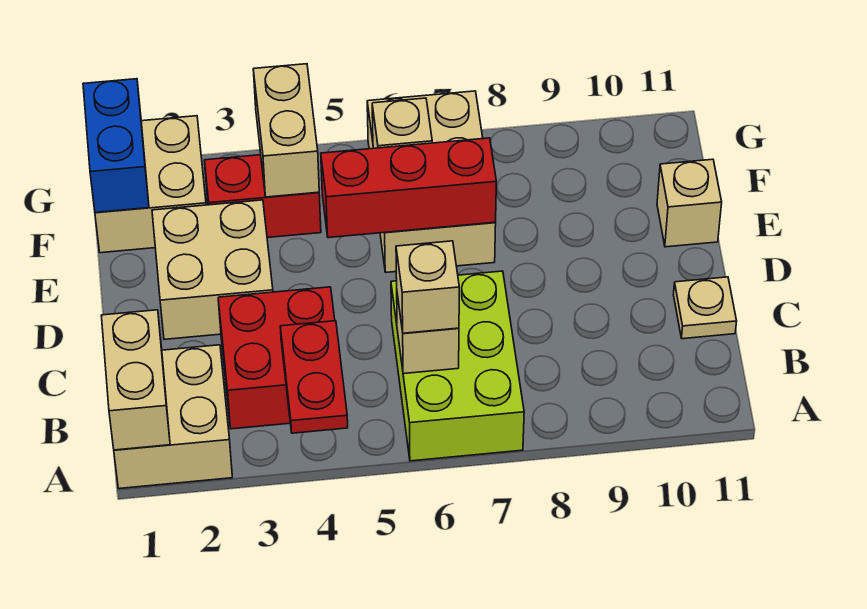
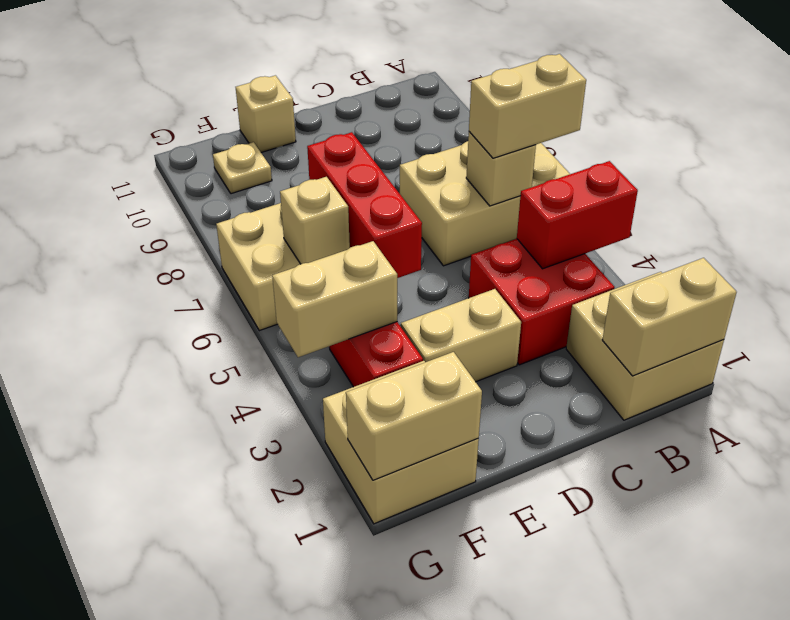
red plate A4:B4 level 2 -> red brick A4:B4 level 2
lime brick A6:C7 level 1 -> tan brick A6:C7 level 1
tan brick B6 level 3 -> tan brick A6:B6 level 3
tan plate C11 level 1 -> tan plate F10 level 1
tan brick D2:E3 level 1 -> tan brick D3:E3 level 1
blue brick F1:G1 level 2 -> tan brick F1:G1 level 2

